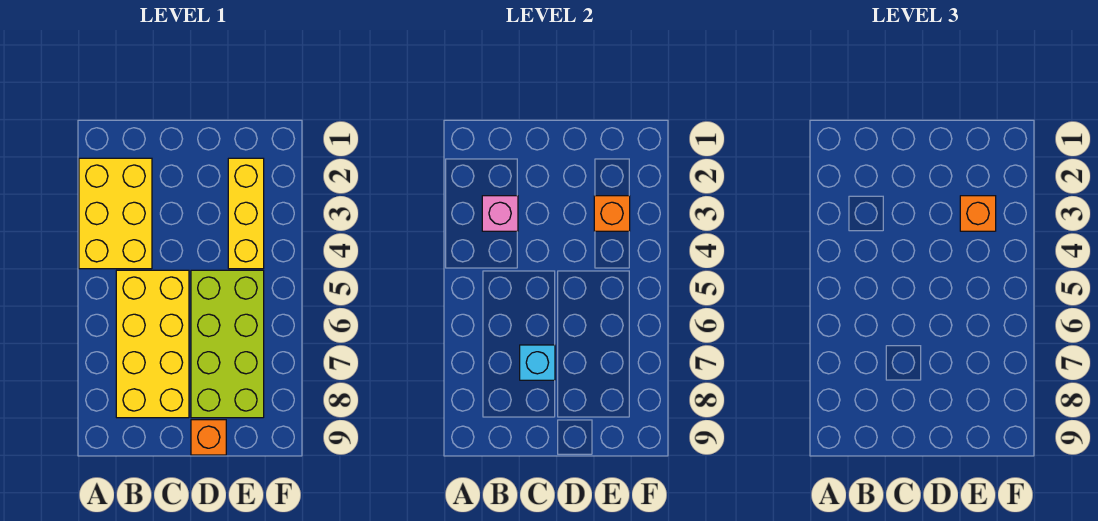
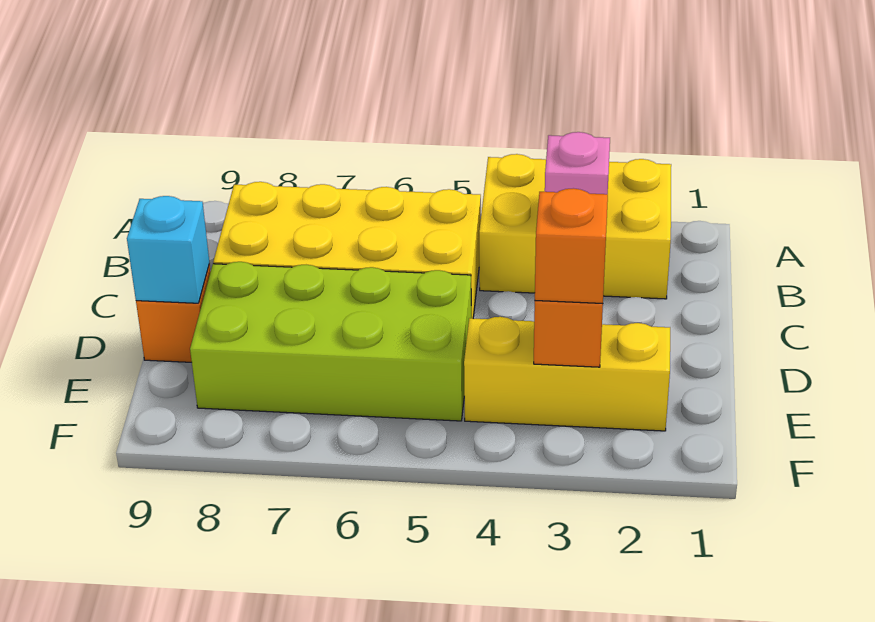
cyan brick C7 level 2 -> cyan brick D9 level 2

